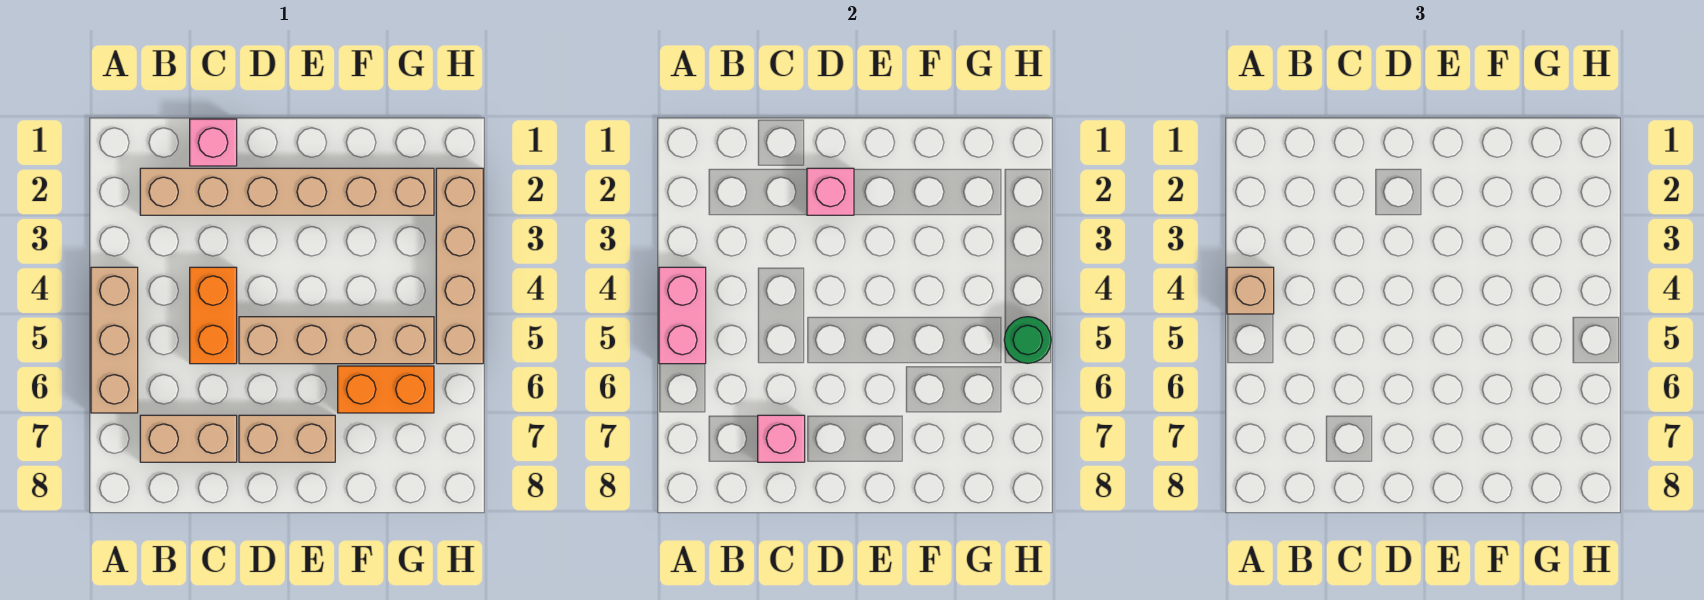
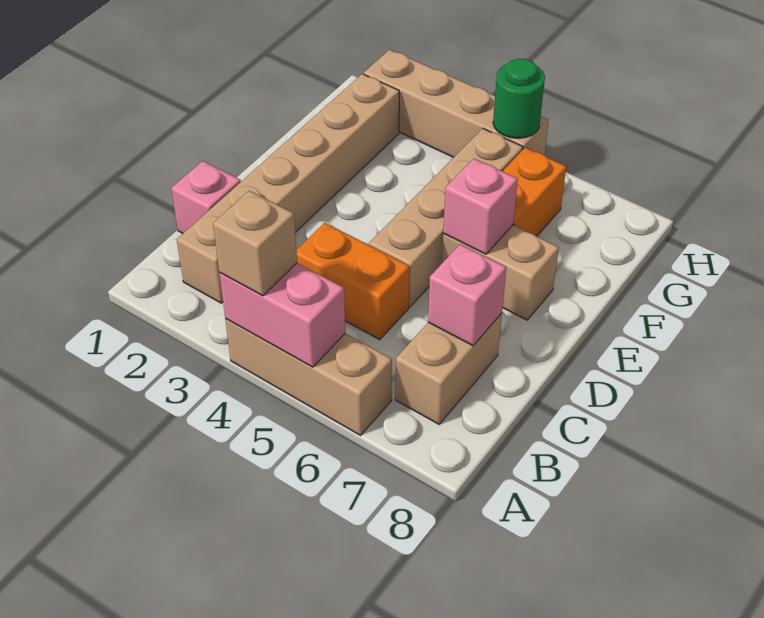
pink brick D2 level 2 -> pink brick E6 level 2
tan brick D7:E7 level 1 -> tan brick E6:E7 level 1

